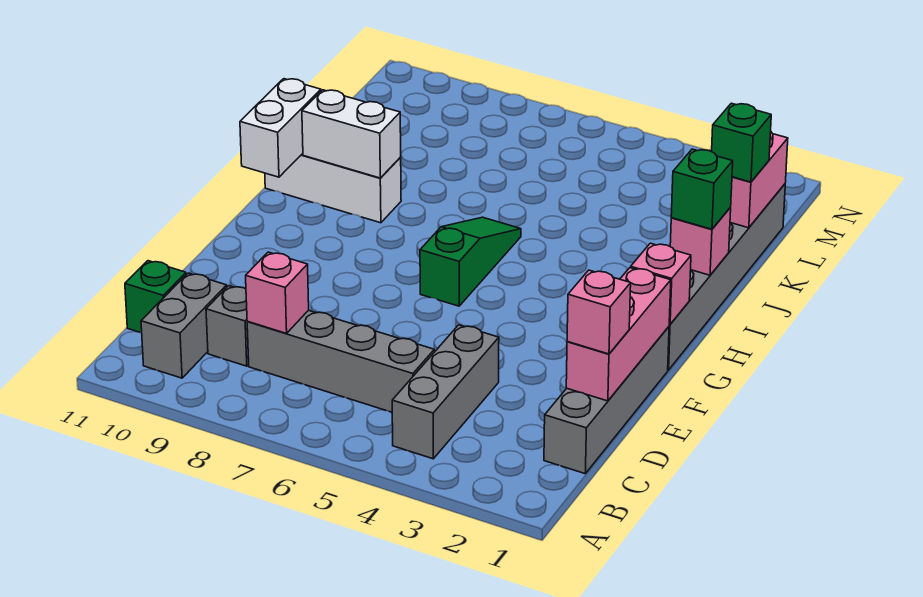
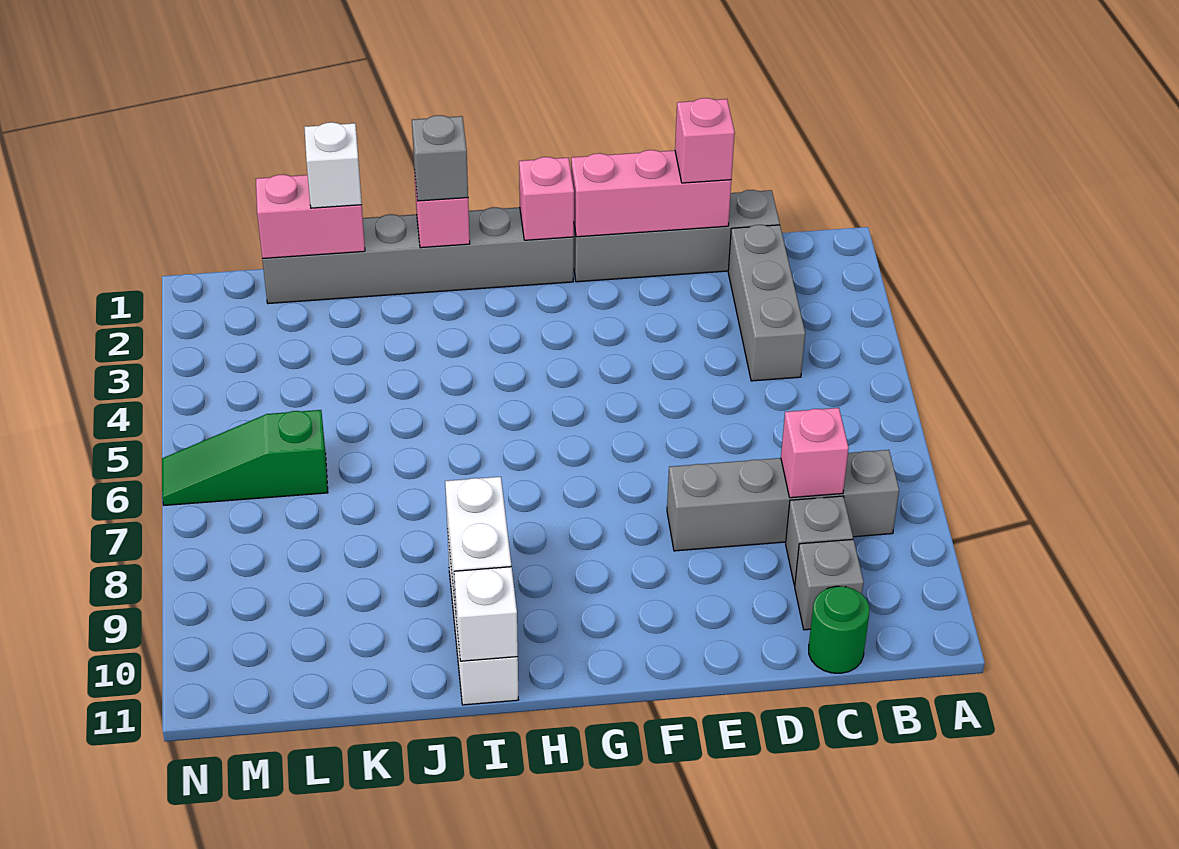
grey brick B4:D4 level 1 -> grey brick C2:C4 level 1
grey brick B10:C10 level 1 -> grey brick C10 level 1
grey brick C5:C8 level 1 -> grey brick B8:E8 level 1
green brick C11 level 1 -> green round brick C11 level 1
green slope G6:I6 level 1 top G -> green slope L6:N6 level 1 top L
white brick H11:I11 level 2 -> white brick I11 level 2
green brick I1 level 3 -> grey brick I1 level 3
green brick K1 level 3 -> white brick K1 level 3

